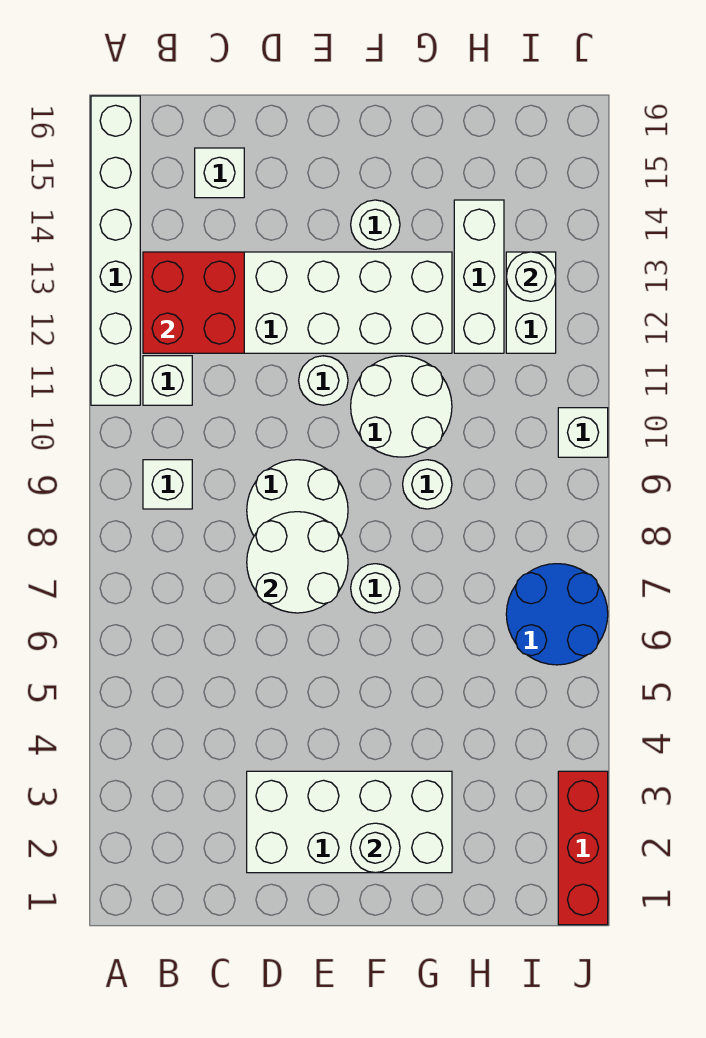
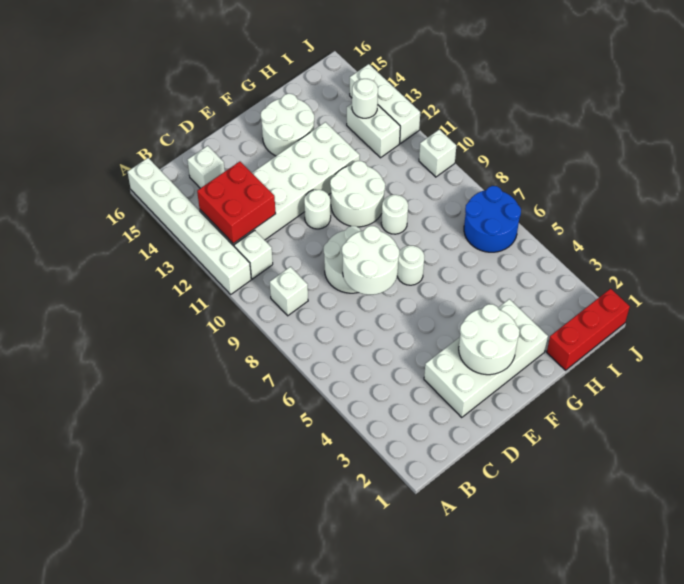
white round brick F2 level 2 -> white round brick E2:F3 level 2
white round brick F14 level 1 -> white round brick F14:G15 level 1
white brick H12:H14 level 1 -> white brick J12:J14 level 1
red brick J1:J3 level 1 -> red brick H1:J1 level 1

